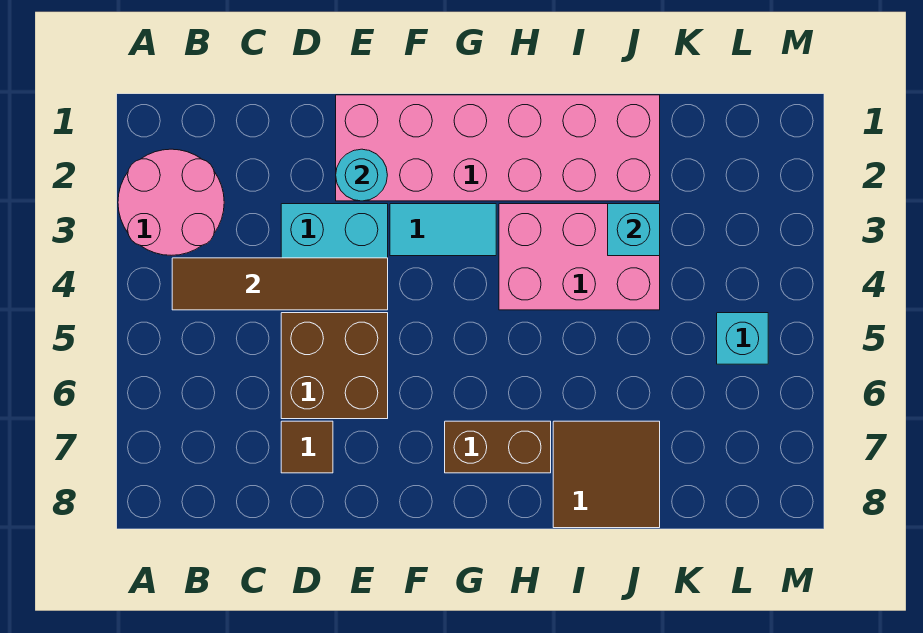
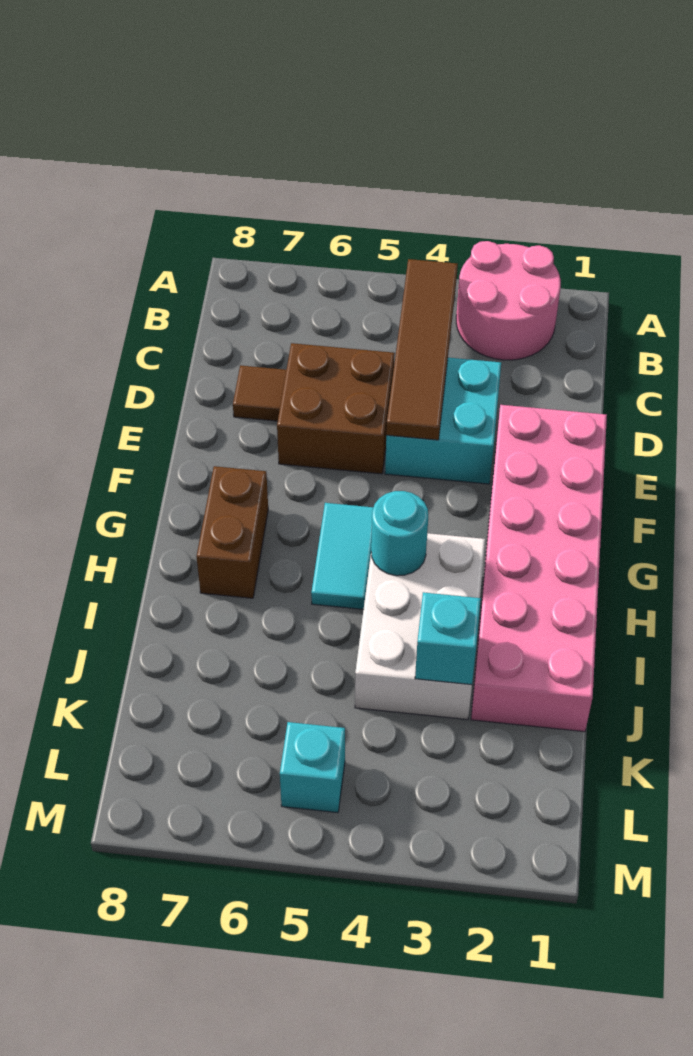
cyan round brick E2 level 2 -> cyan round brick H4 level 2
cyan tile F3:G3 level 1 -> cyan tile G5:H5 level 1
pink brick H3:J4 level 1 -> white brick H3:J4 level 1
brown tile I7:J8 level 1 -> none

